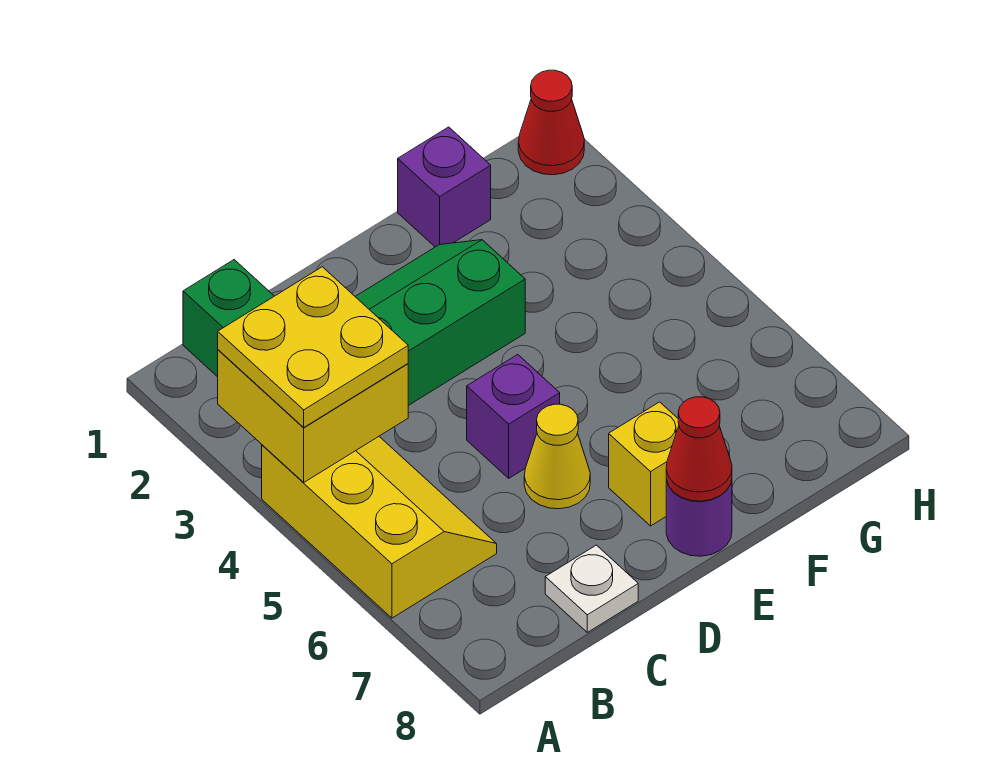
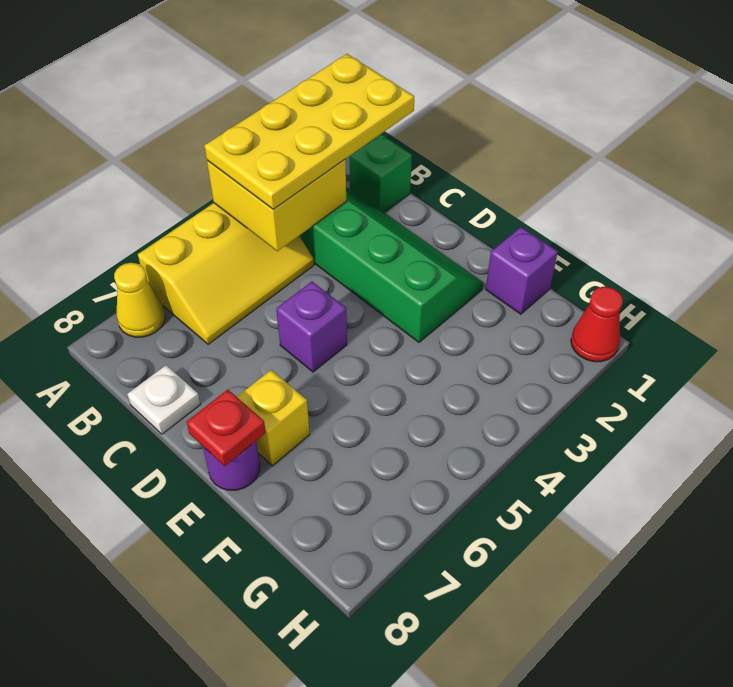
yellow plate A3:B4 level 3 -> yellow plate A1:B4 level 3
yellow cone D6 level 1 -> yellow cone A7 level 1
red cone E8 level 2 -> red plate E8 level 2

